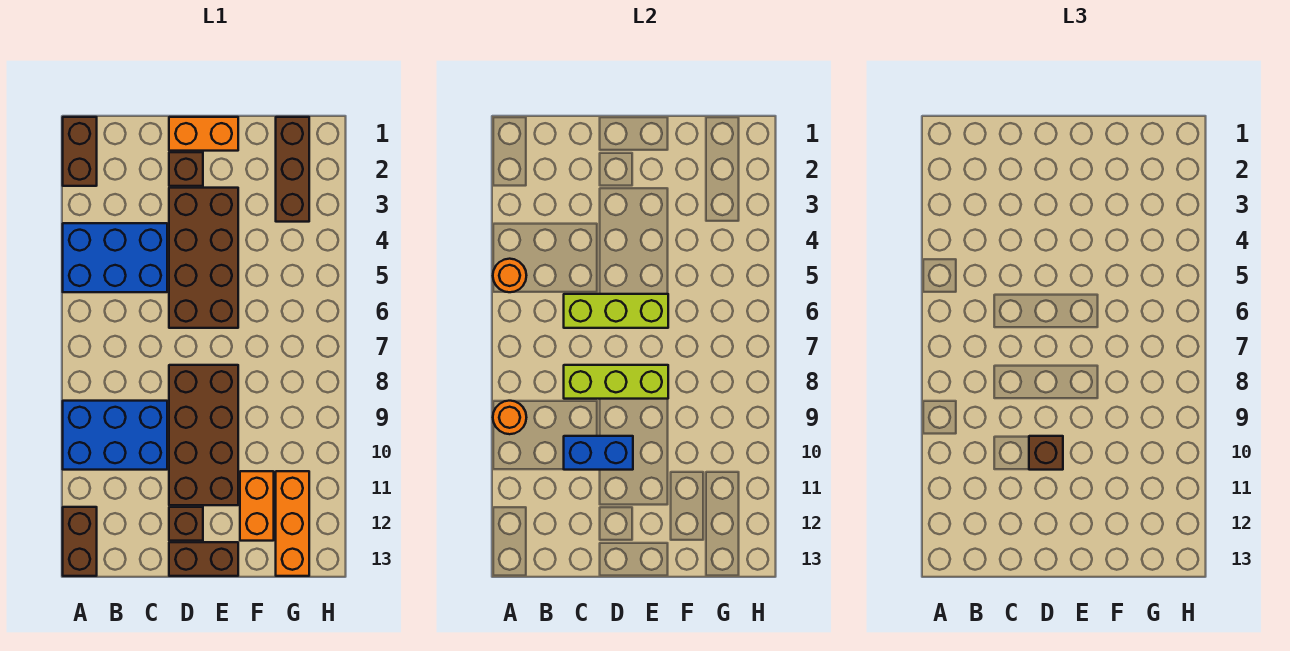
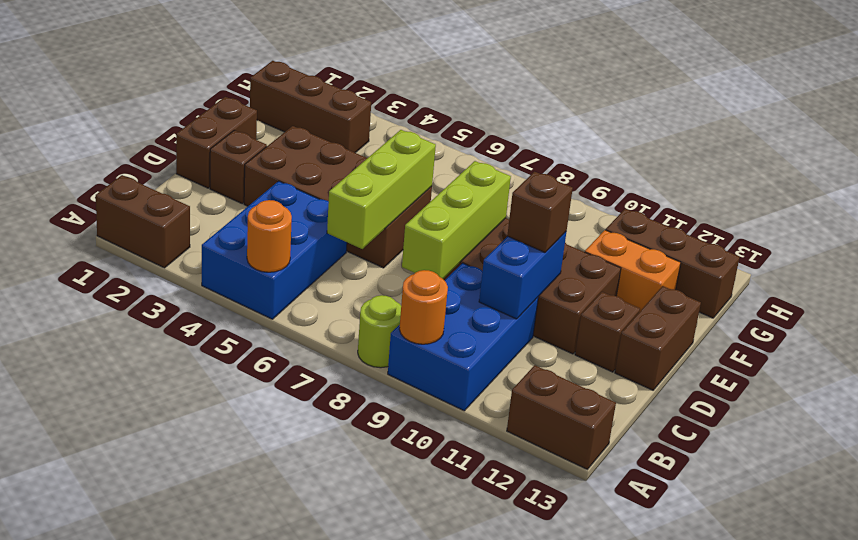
none -> lime round brick A8 level 1
orange brick D1:E1 level 1 -> brown brick D1:E1 level 1
orange brick G11:G13 level 1 -> brown brick G11:G13 level 1

